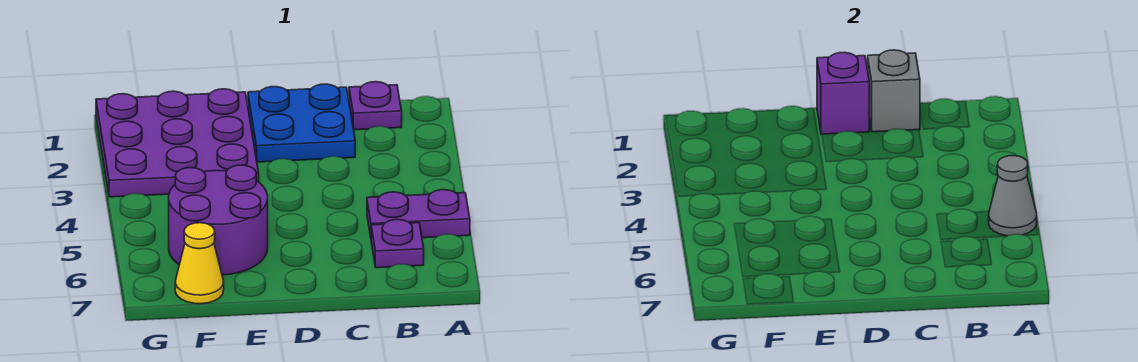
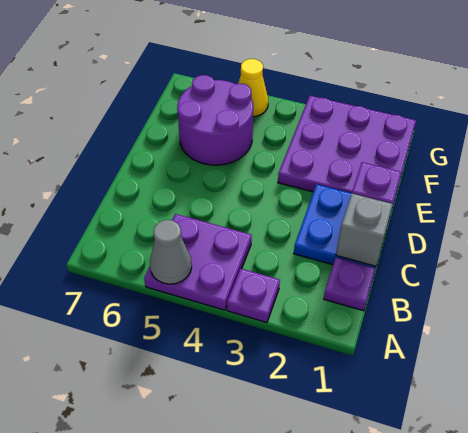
purple plate A5:B5 level 1 -> purple plate A4:B5 level 1
purple plate B6 level 1 -> purple plate A3 level 1
yellow cone F7 level 1 -> yellow cone G5 level 1

